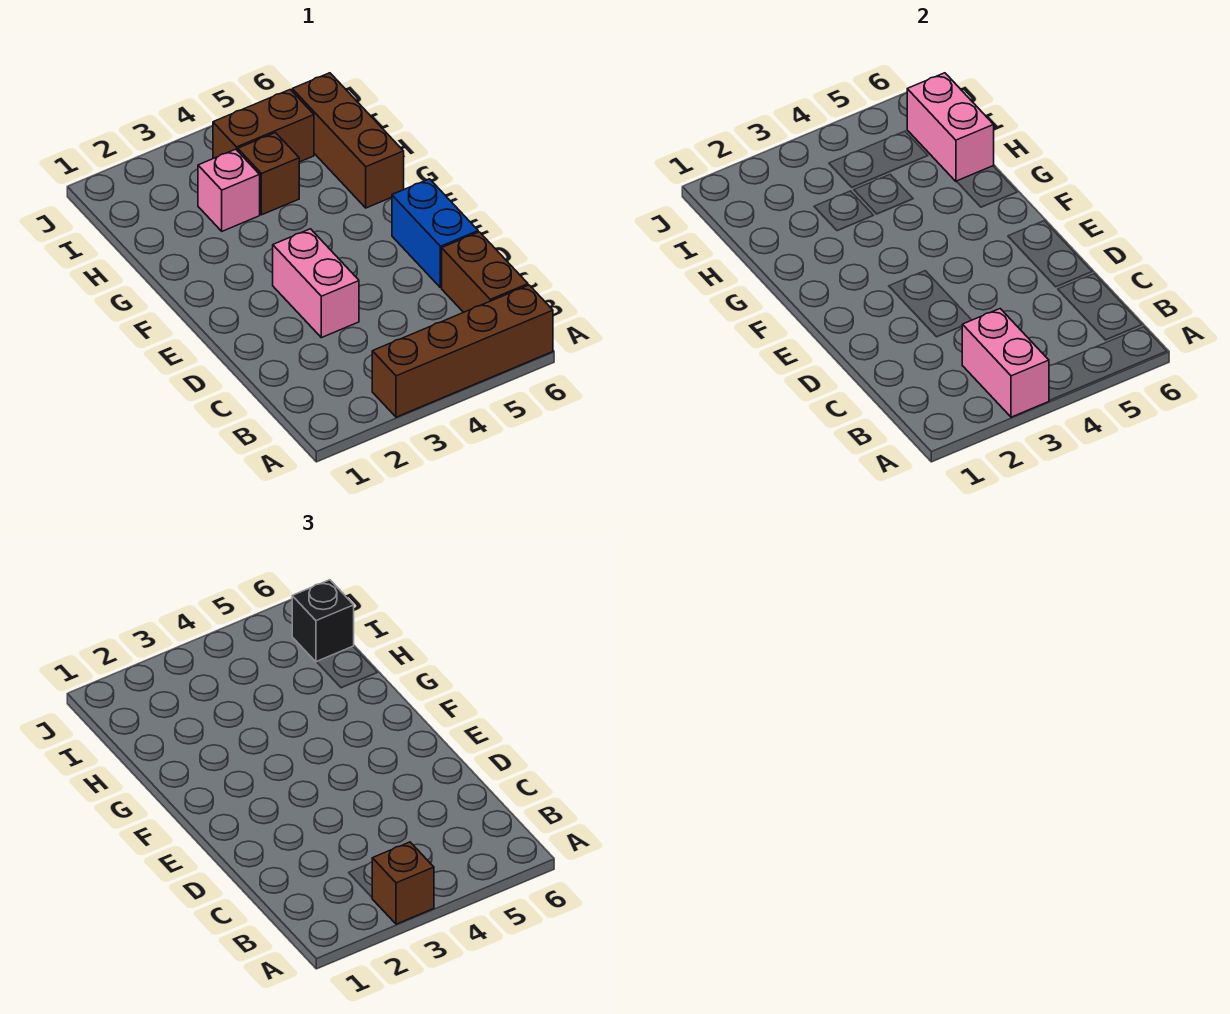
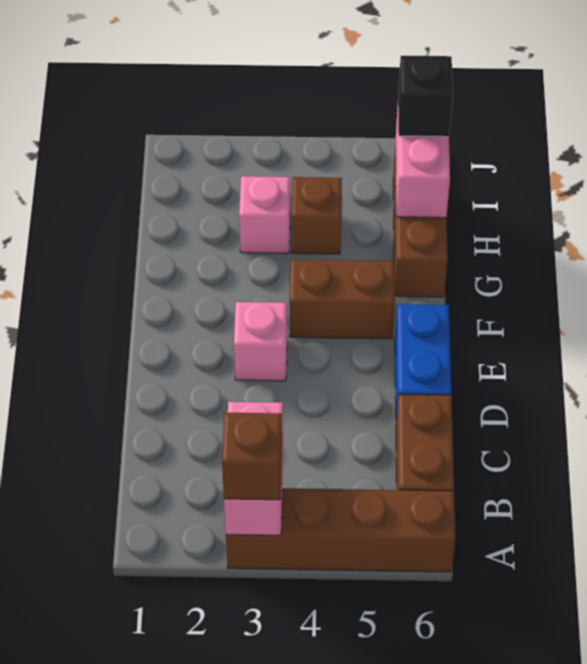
pink brick D3:E3 level 1 -> pink brick E3 level 1
brown brick I4:I5 level 1 -> brown brick F4:F5 level 1

